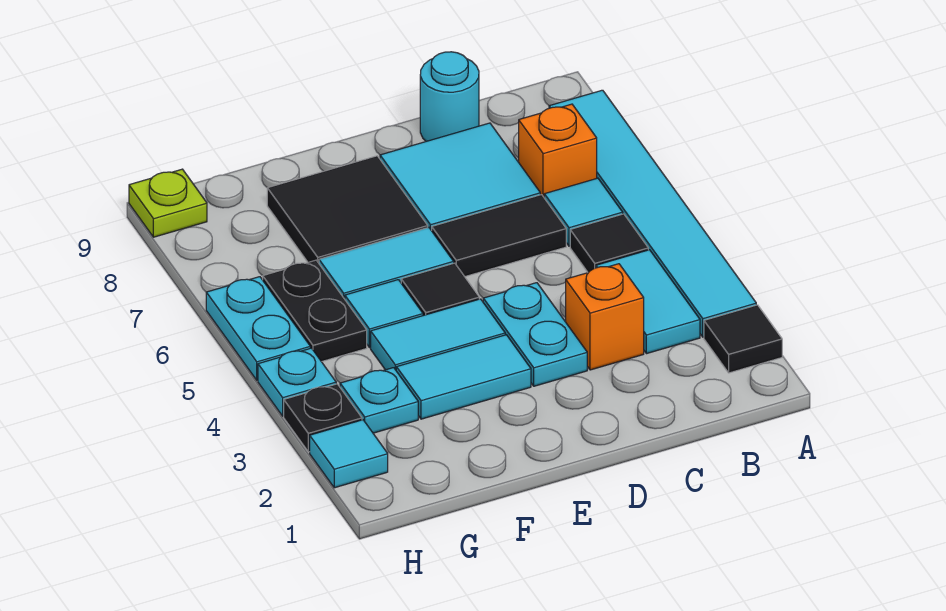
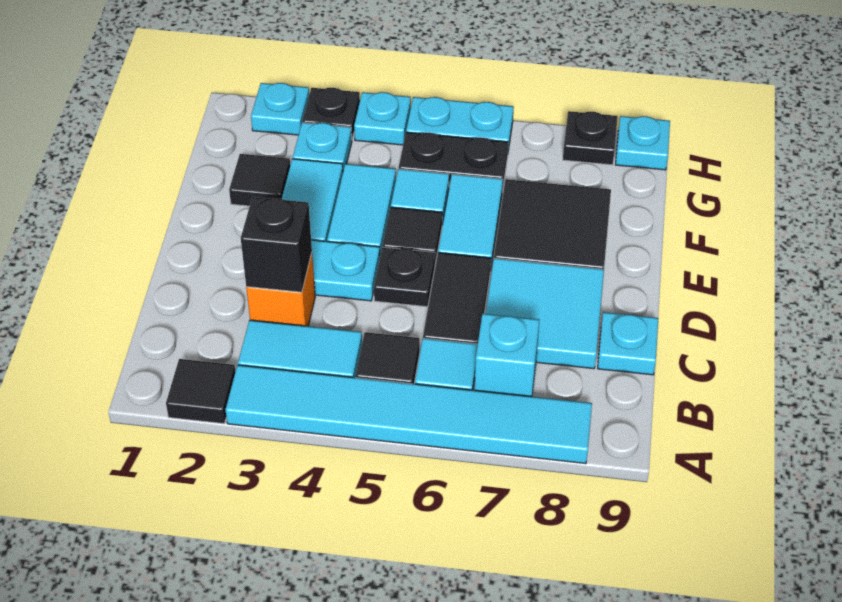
orange brick B7 level 1 -> cyan brick B7 level 1
none -> black brick C3 level 2
cyan round brick C9 level 1 -> cyan plate C9 level 1
none -> black plate D5 level 1
none -> black tile F2 level 1
cyan tile H2 level 1 -> cyan plate H2 level 1
none -> black plate H8 level 1
lime plate H9 level 1 -> cyan plate H9 level 1

